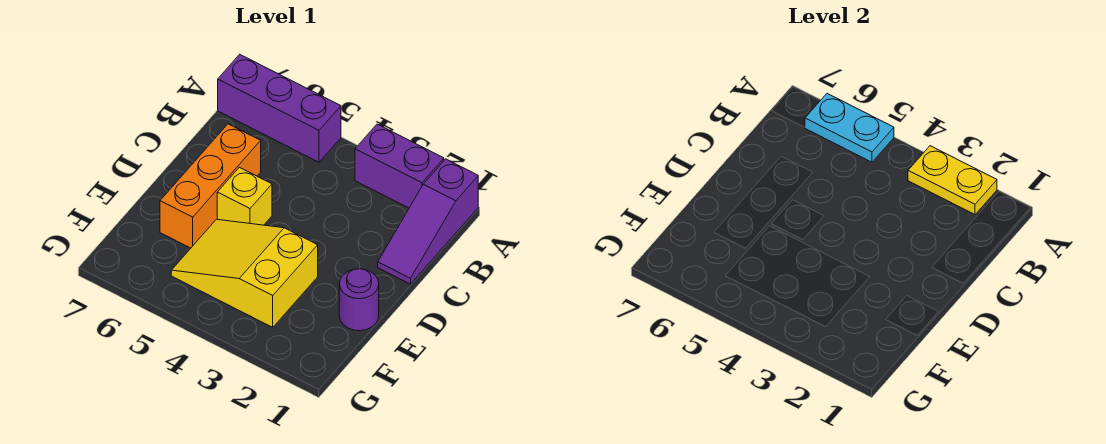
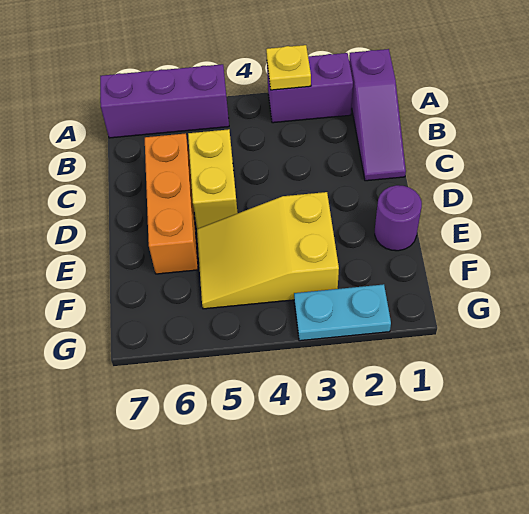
yellow plate A2:A3 level 2 -> yellow plate A3 level 2
cyan plate A5:A6 level 2 -> cyan plate G2:G3 level 1
yellow brick D5 level 1 -> yellow brick C5:D5 level 1

